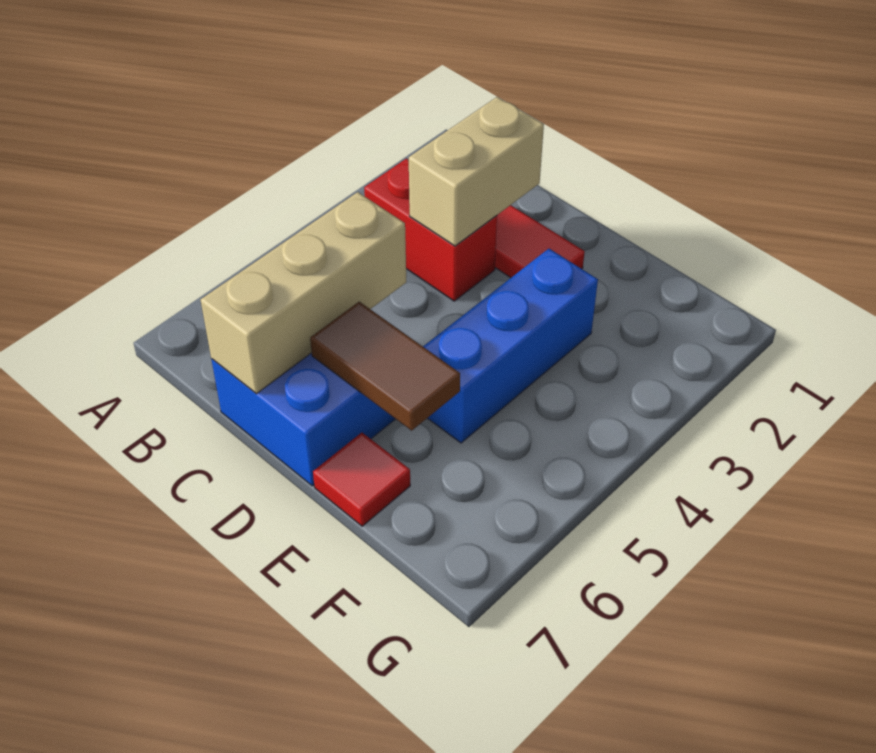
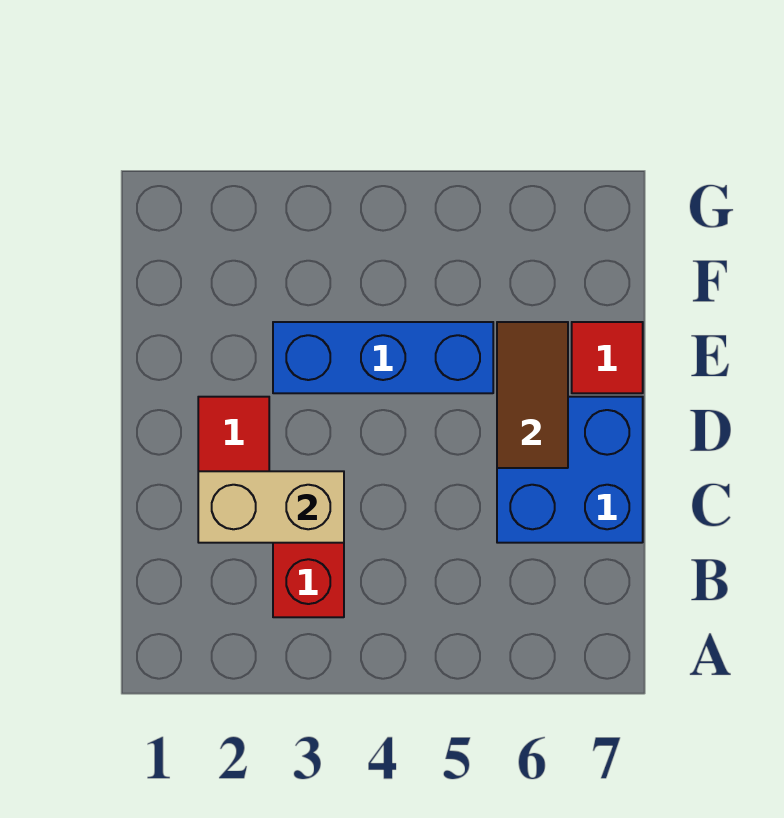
tan brick C5:C7 level 2 -> none

